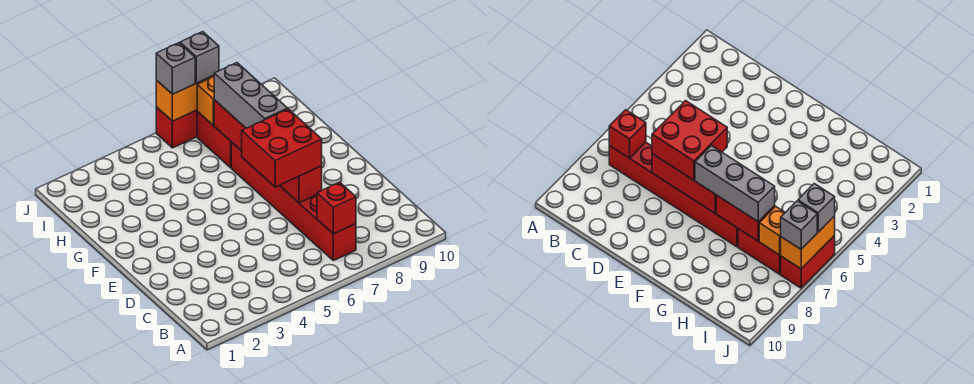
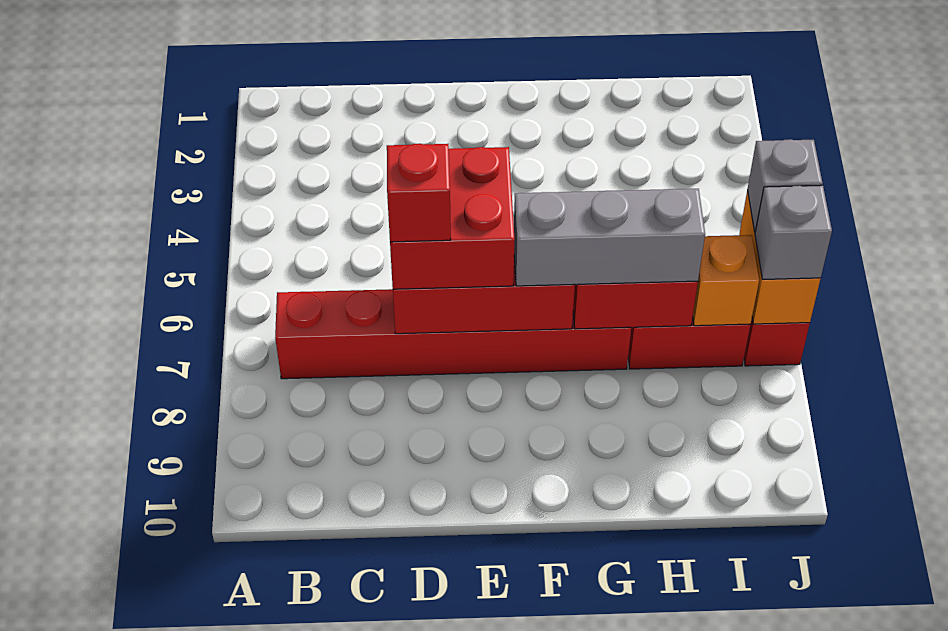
red brick B7 level 2 -> red brick D7 level 4

